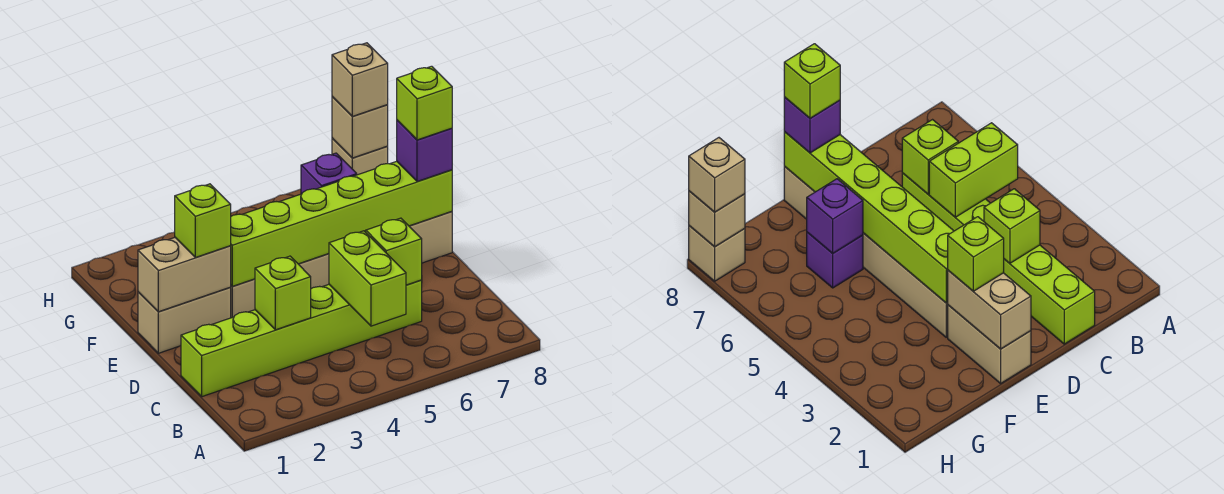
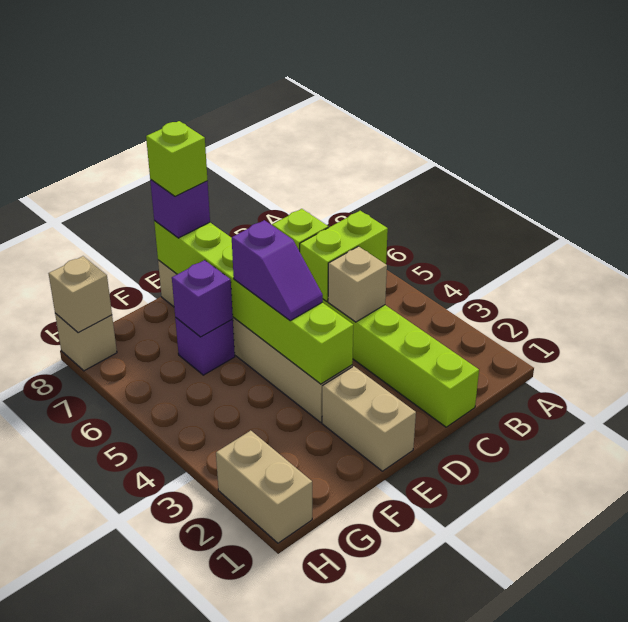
lime brick C3 level 2 -> none
tan brick E1:E2 level 2 -> tan brick H1:H2 level 1
lime brick E2 level 3 -> none
none -> purple slope E4:E5 level 3 top 5
tan brick H8 level 3 -> tan brick C4 level 2

